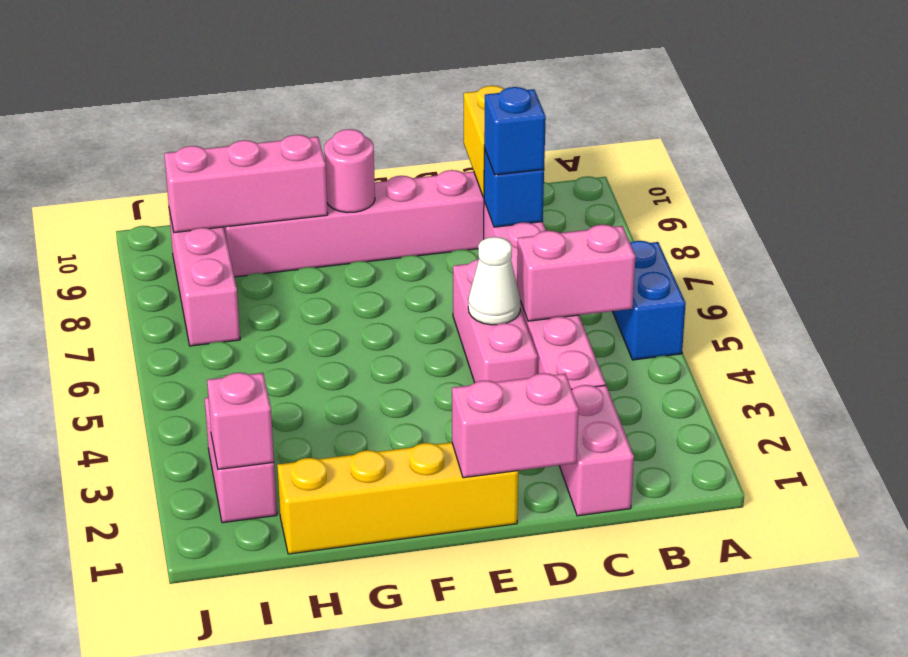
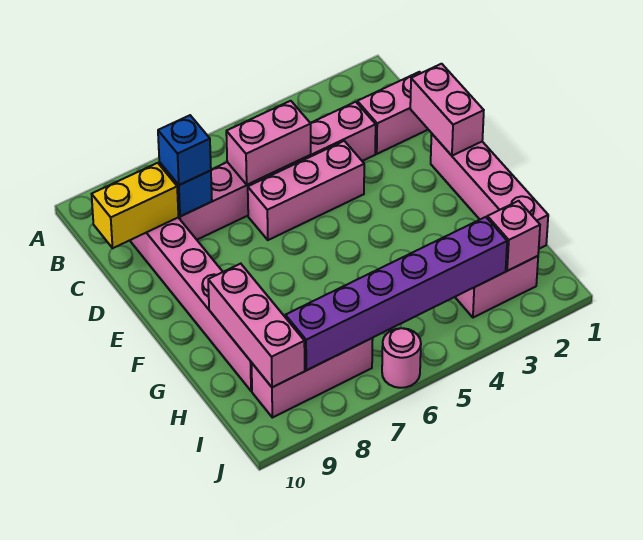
blue brick A5:A6 level 1 -> none
pink brick B5:C5 level 2 -> pink brick C5:C6 level 2
white cone D5 level 2 -> none
yellow brick E1:H1 level 1 -> pink brick E1:H1 level 1
pink round brick F9 level 2 -> pink round brick J6 level 1
none -> purple brick I3:I8 level 2

